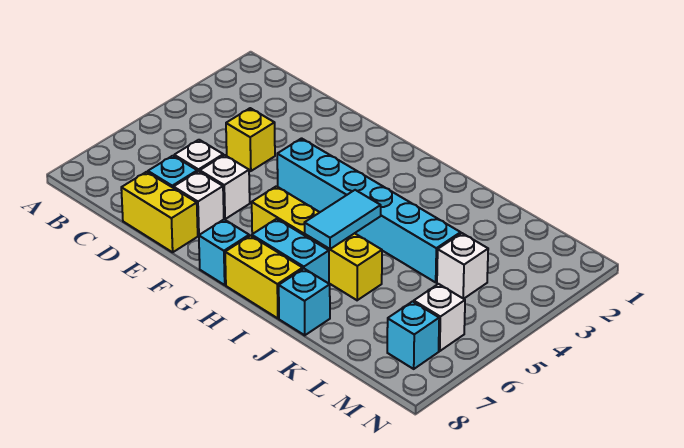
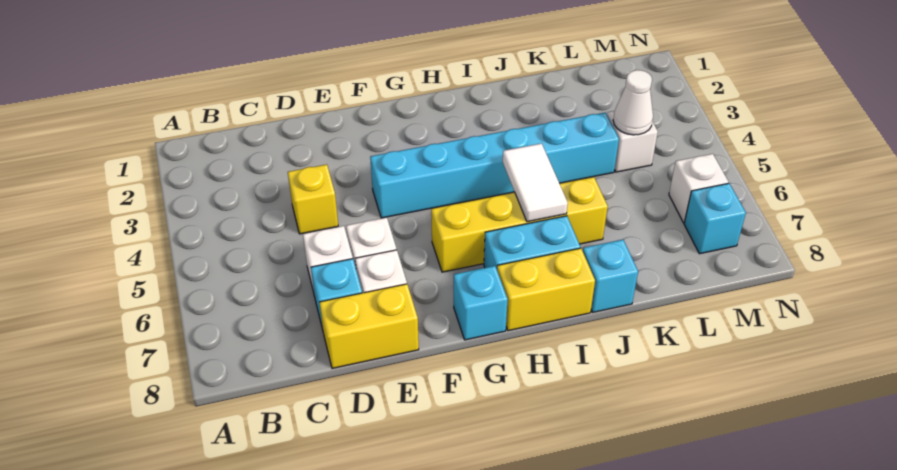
cyan tile I5:I6 level 2 -> white tile I5:I6 level 2
none -> white cone L4 level 2

